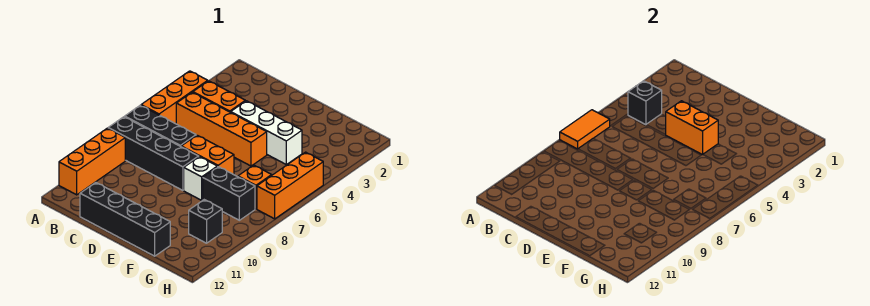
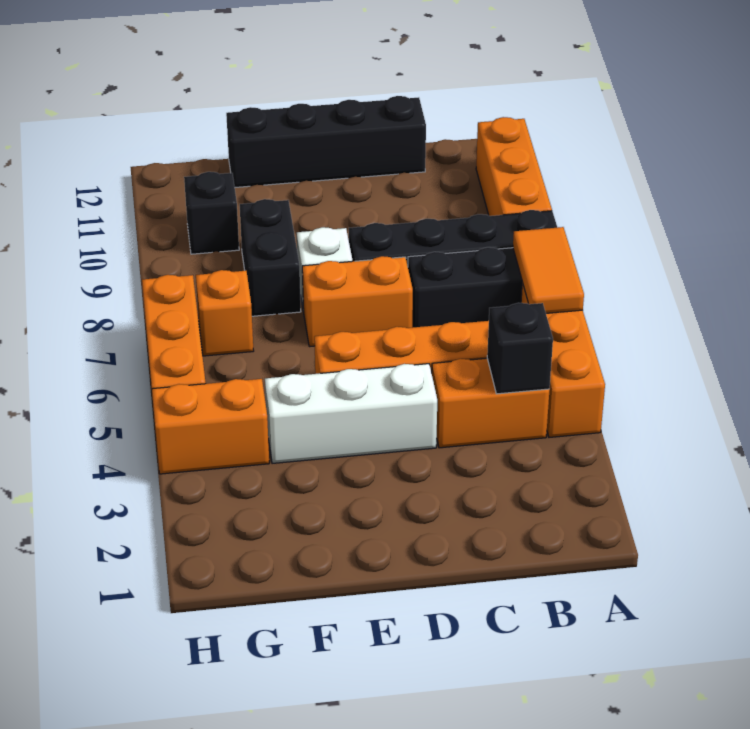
orange brick D4:E4 level 2 -> orange brick G4:H4 level 1
black brick F8:G8 level 1 -> black brick F8:F9 level 1

